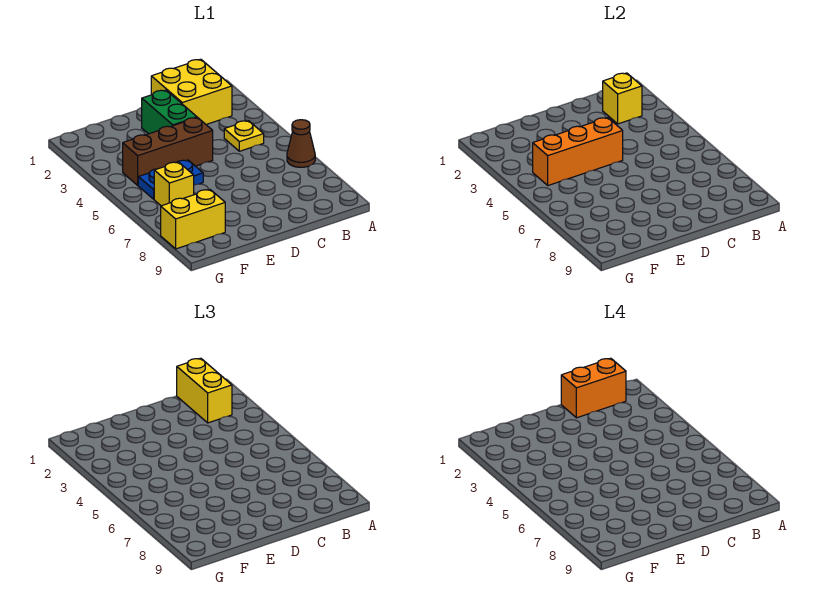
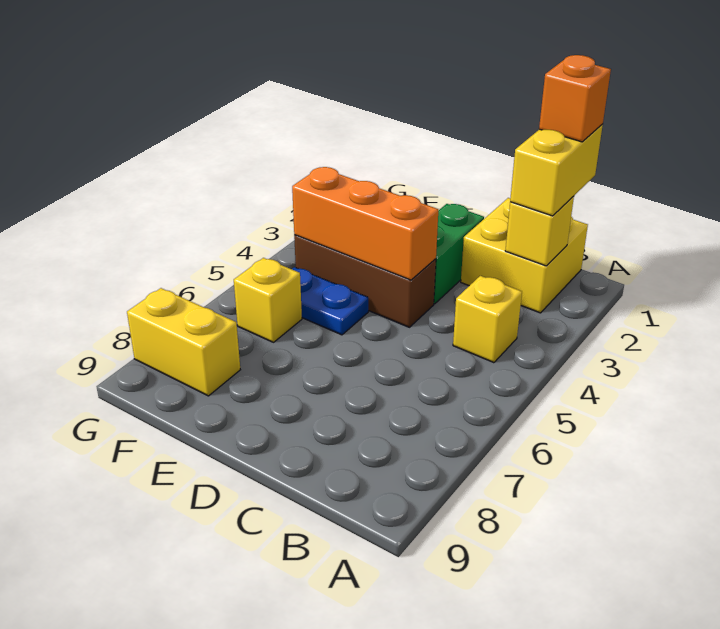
brown cone A6 level 1 -> none
orange brick B1:C1 level 4 -> orange brick B1 level 4
yellow plate B4 level 1 -> yellow brick B4 level 1

